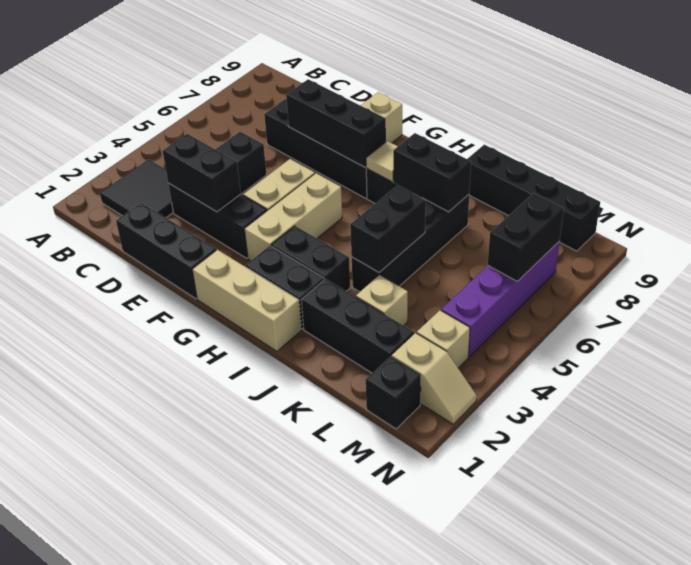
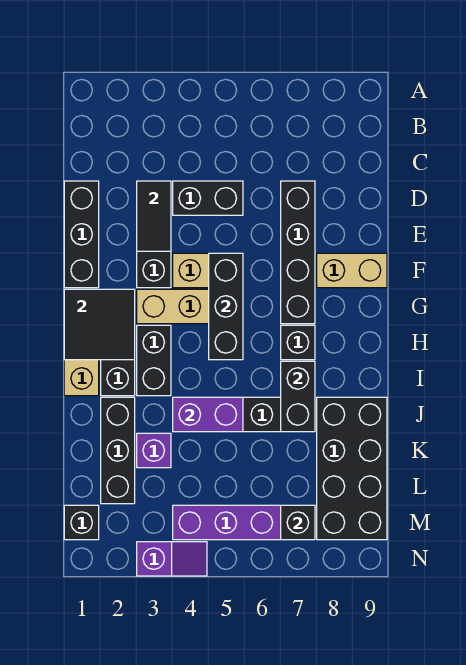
black tile B2:C3 level 1 -> black tile G1:H2 level 2
black brick D3:E3 level 2 -> black tile D3:E3 level 2
black brick E7:G7 level 2 -> black brick F5:H5 level 2
tan tile H7 level 2 -> none
black brick J4:J5 level 2 -> purple brick J4:J5 level 2
black brick J9:M9 level 1 -> black brick J8:M9 level 1
tan brick K3 level 1 -> purple brick K3 level 1
tan slope M2:N2 level 1 top M -> none
tan brick M3 level 1 -> none
black brick M6:M7 level 2 -> black brick M7 level 2
none -> purple slope N3:N4 level 1 top 3

